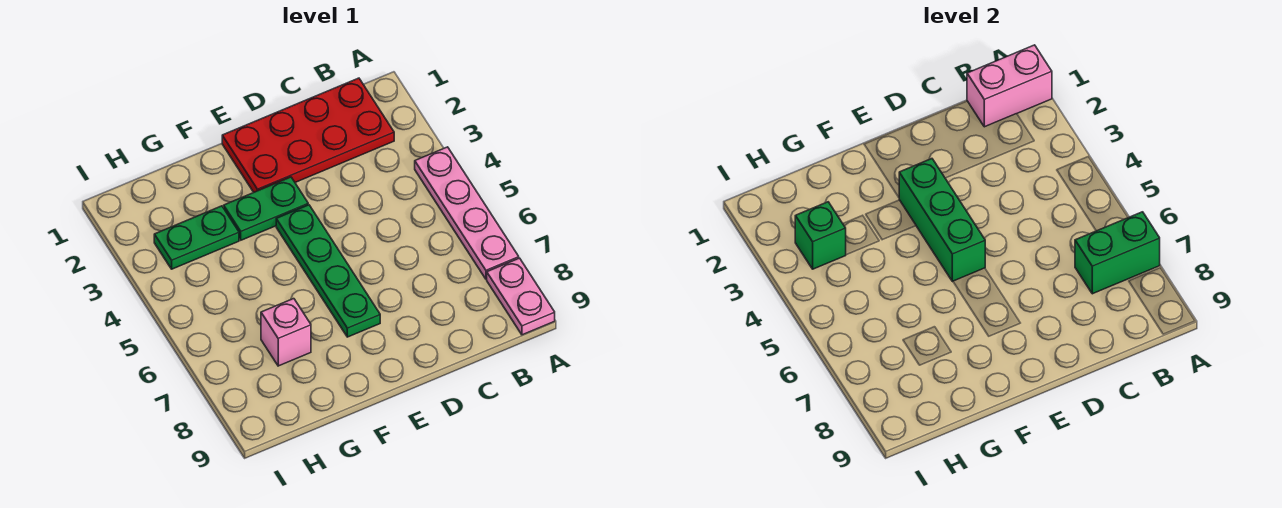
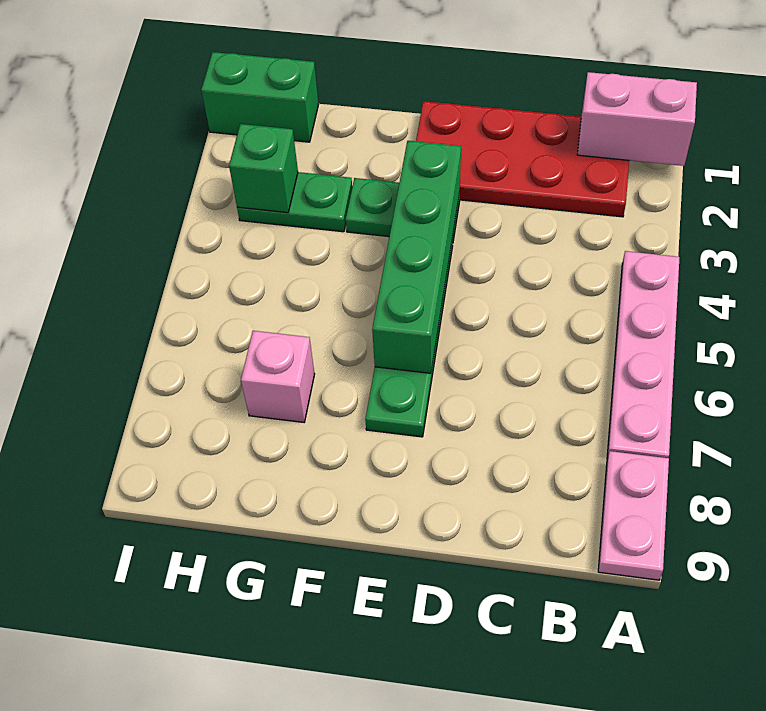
green brick A7:B7 level 2 -> green brick H1:I1 level 1
green brick E3:E5 level 2 -> green brick E3:E6 level 2

